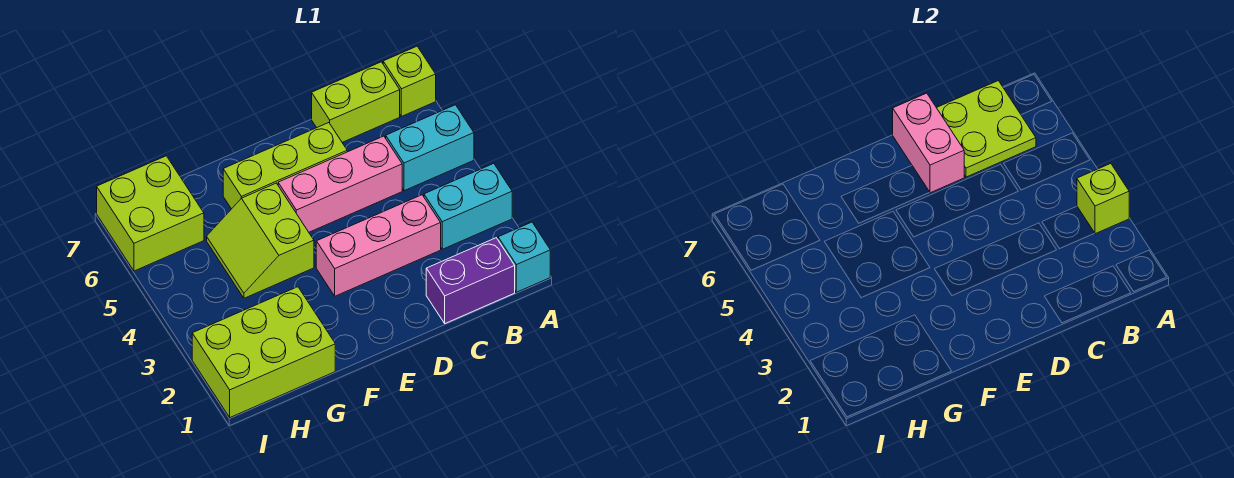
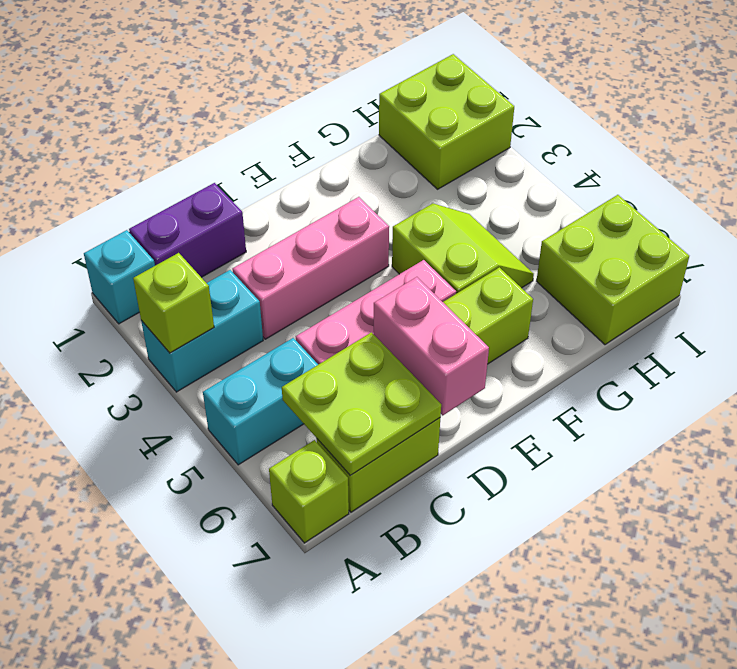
lime brick G1:I2 level 1 -> lime brick H1:I2 level 1

